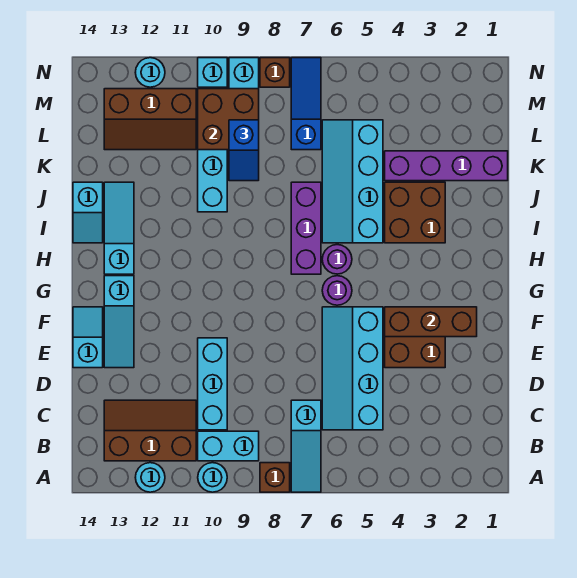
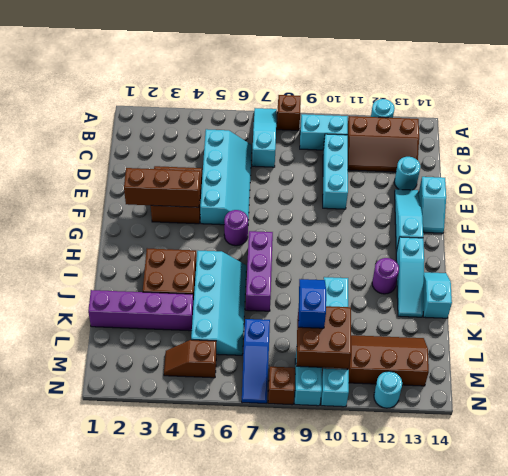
cyan round brick A10 level 1 -> cyan round brick D13 level 1
purple round brick H6 level 1 -> purple round brick I12 level 1
none -> brown slope M4:M5 level 1 top 5

